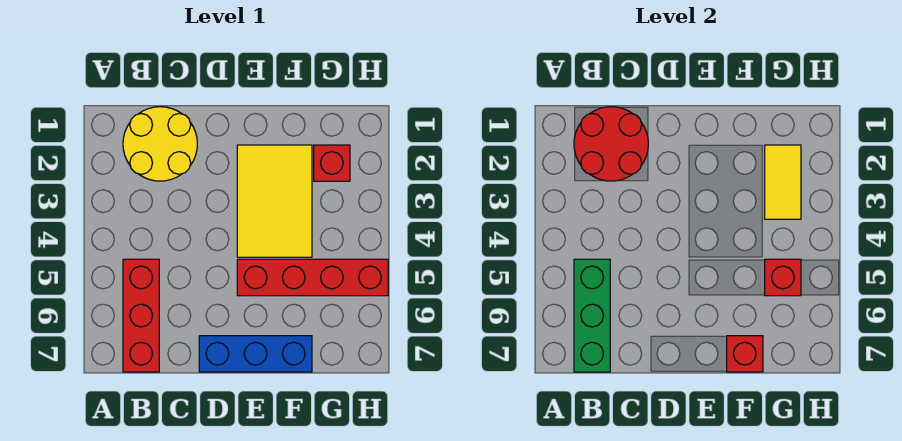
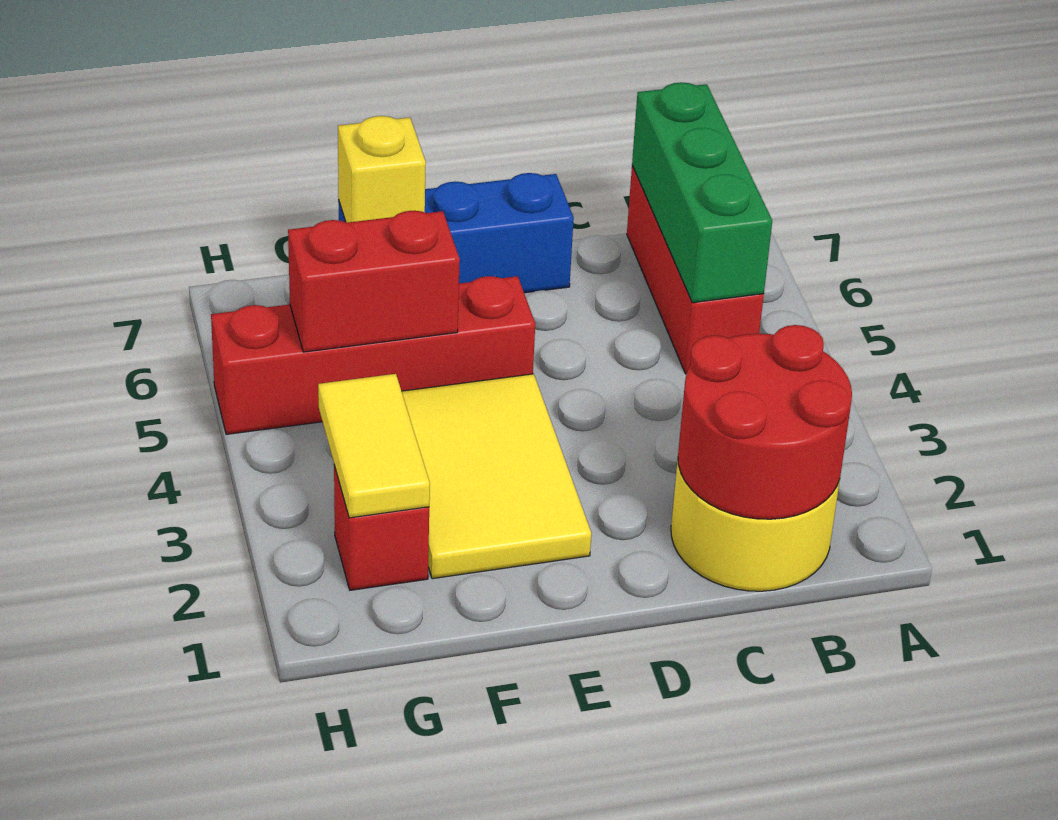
red brick F7 level 2 -> yellow brick F7 level 2
red brick G5 level 2 -> red brick F5:G5 level 2

